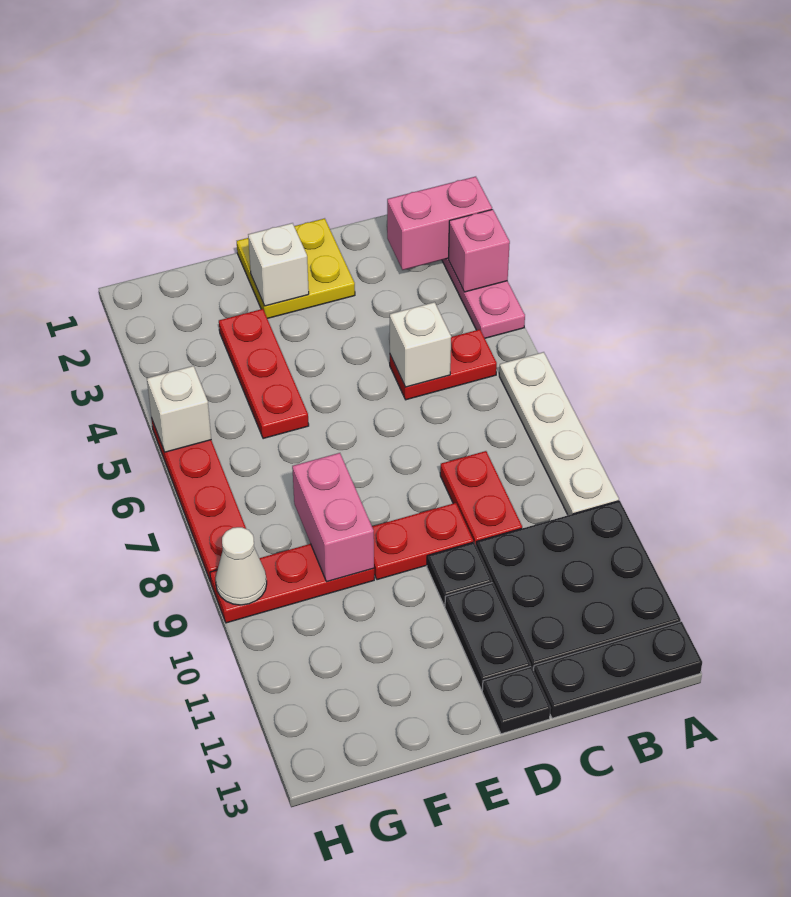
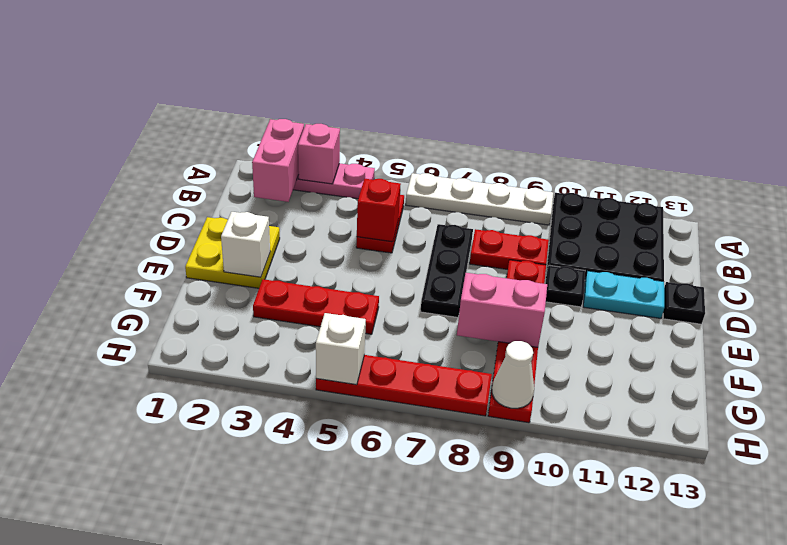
black plate A13:C13 level 1 -> black plate C7:E7 level 1
white brick C5 level 2 -> red brick C5 level 2
black plate D11:D12 level 1 -> cyan plate D11:D12 level 1

